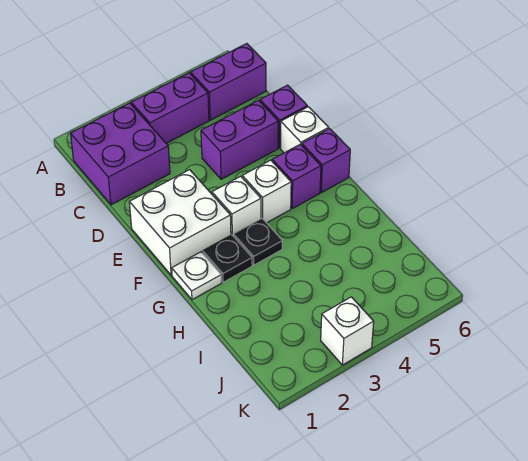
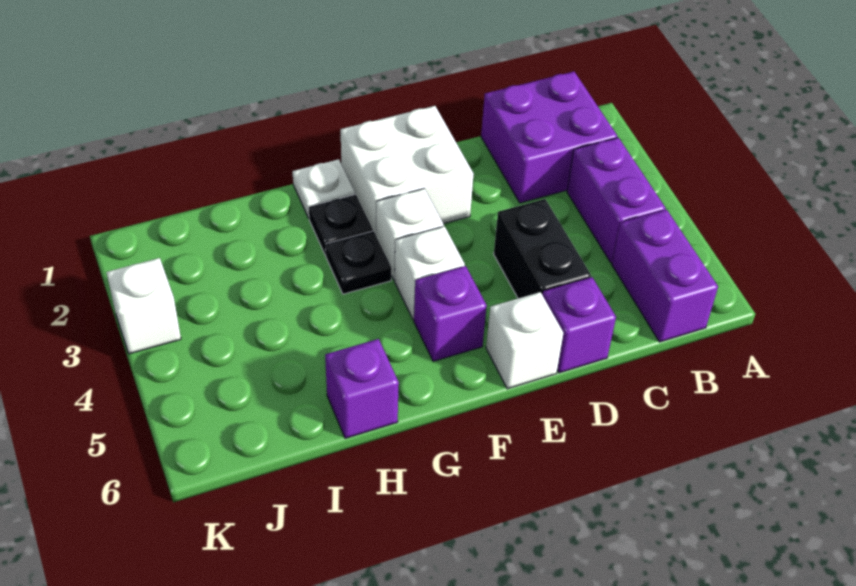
purple brick D4:D5 level 1 -> black brick D4:D5 level 1
purple brick F6 level 1 -> purple brick H6 level 1

